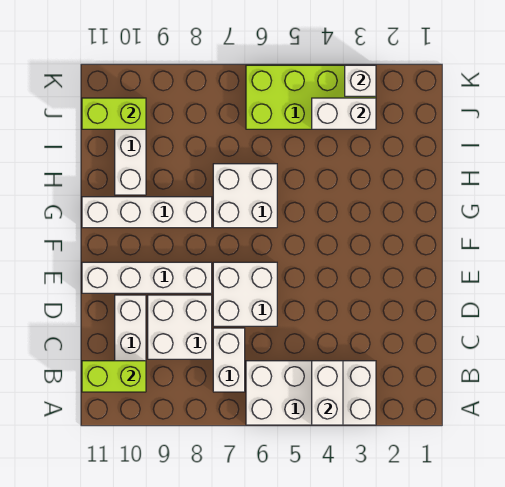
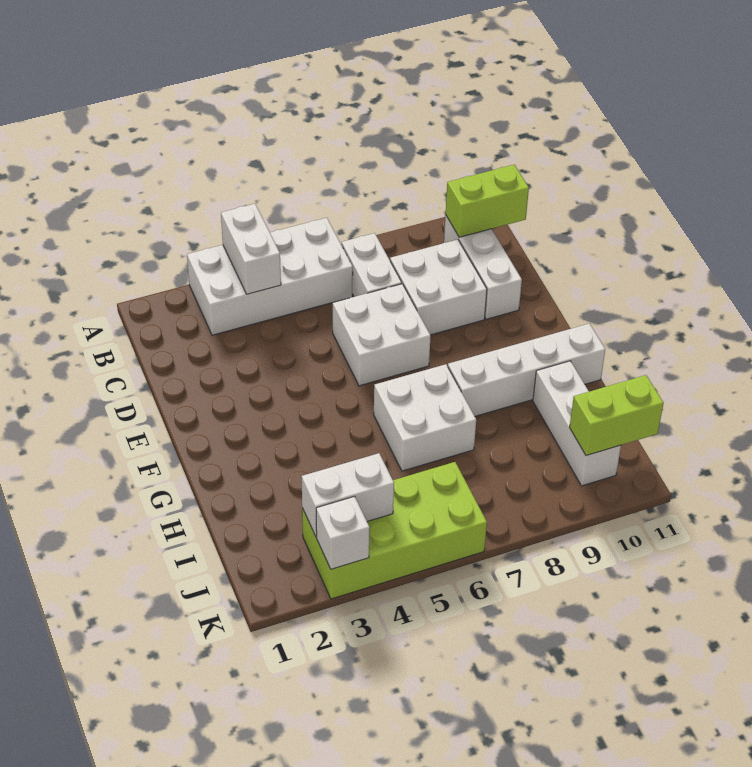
white brick E8:E11 level 1 -> none

